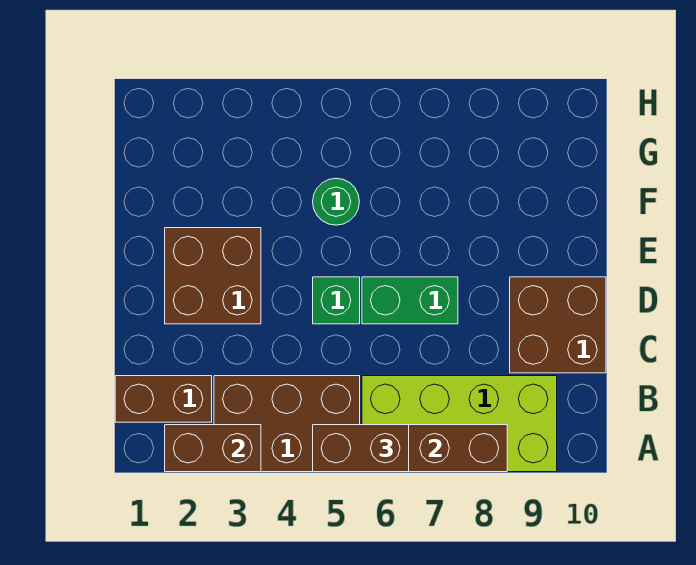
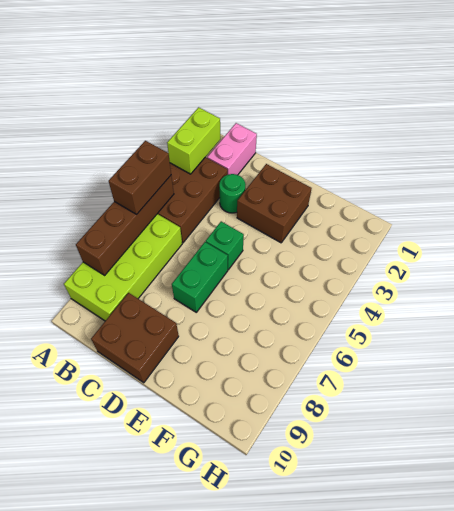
brown brick A2:A3 level 2 -> lime brick A2:A3 level 2
brown brick B1:B2 level 1 -> pink brick B1:B2 level 1
green round brick F5 level 1 -> green round brick C3 level 1

